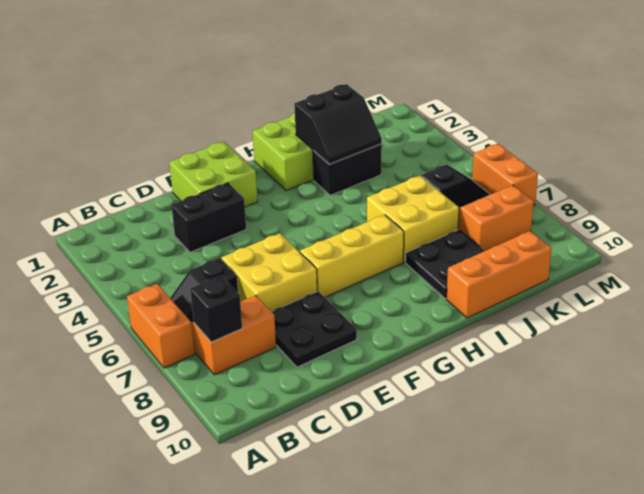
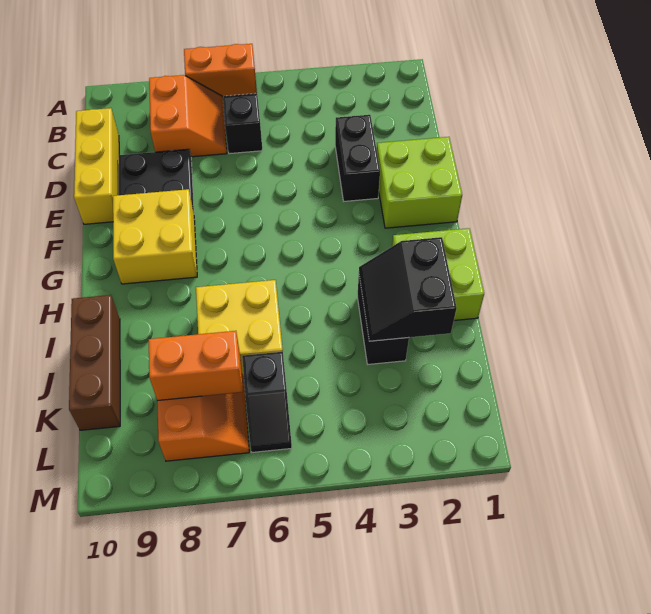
black brick B8 level 2 -> none
yellow brick D6:E7 level 1 -> yellow brick F8:G9 level 1
yellow brick F7:H7 level 1 -> yellow brick C10:E10 level 1
black plate I8:J9 level 1 -> none
orange brick I10:K10 level 1 -> brown brick I10:K10 level 1
orange brick M6:M7 level 1 -> orange brick K7:K8 level 2

